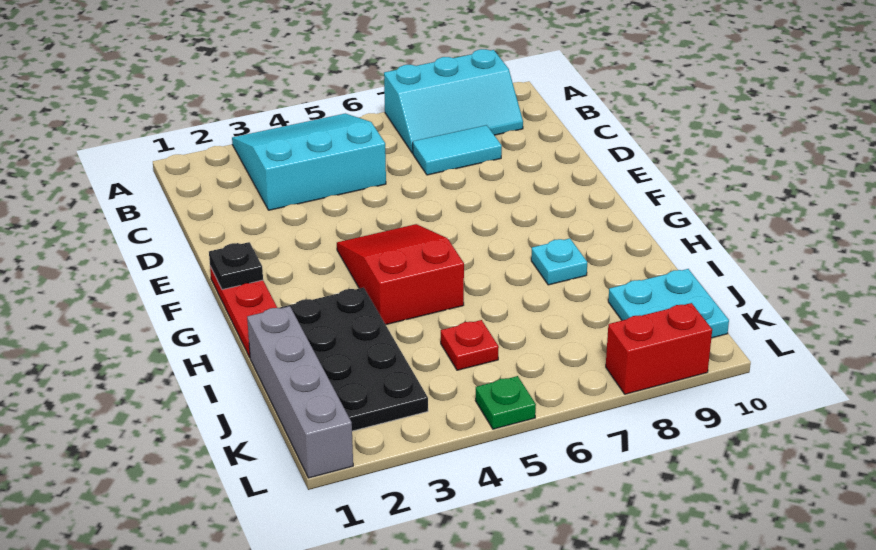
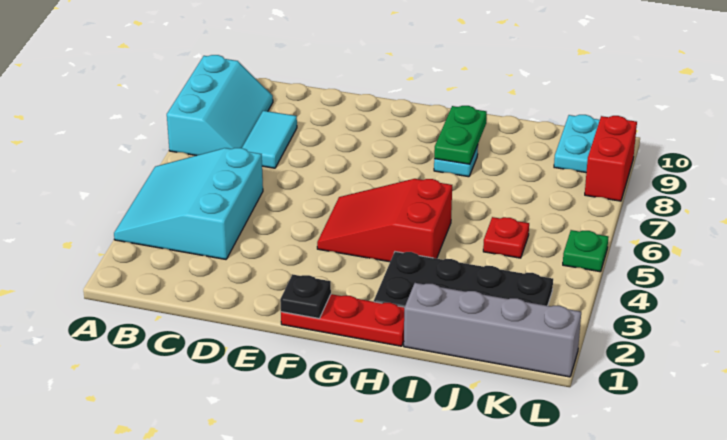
none -> green plate H8:H9 level 2
cyan plate J9:K10 level 1 -> cyan plate K9:K10 level 1

